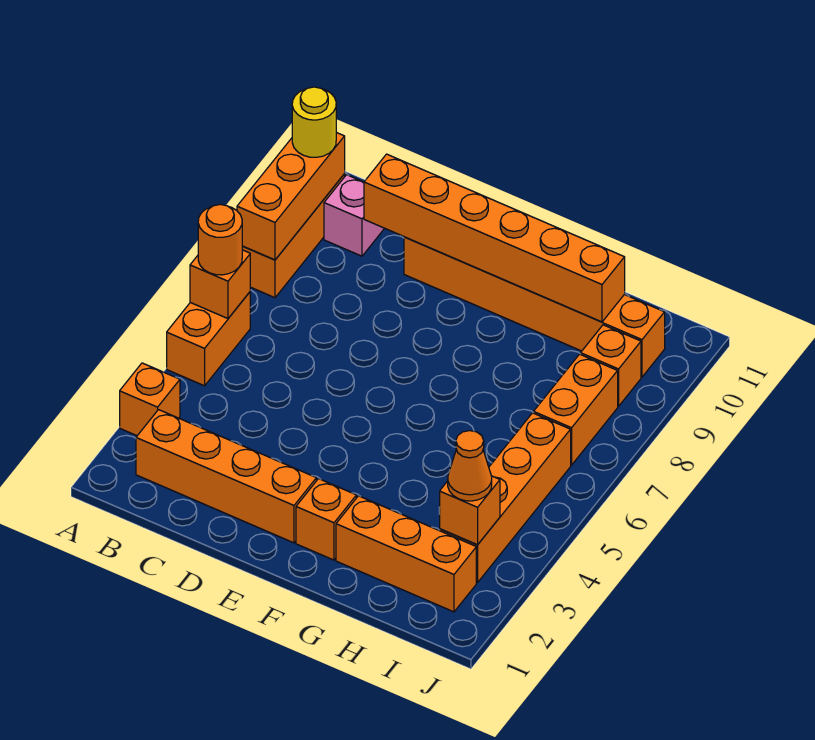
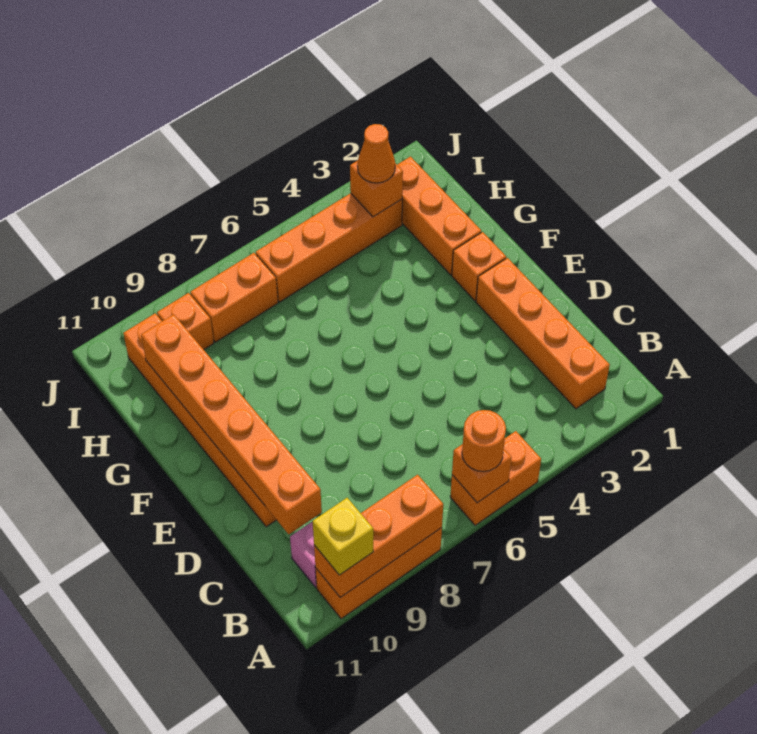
orange brick A3 level 1 -> none
yellow round brick A10 level 3 -> yellow brick A10 level 3

